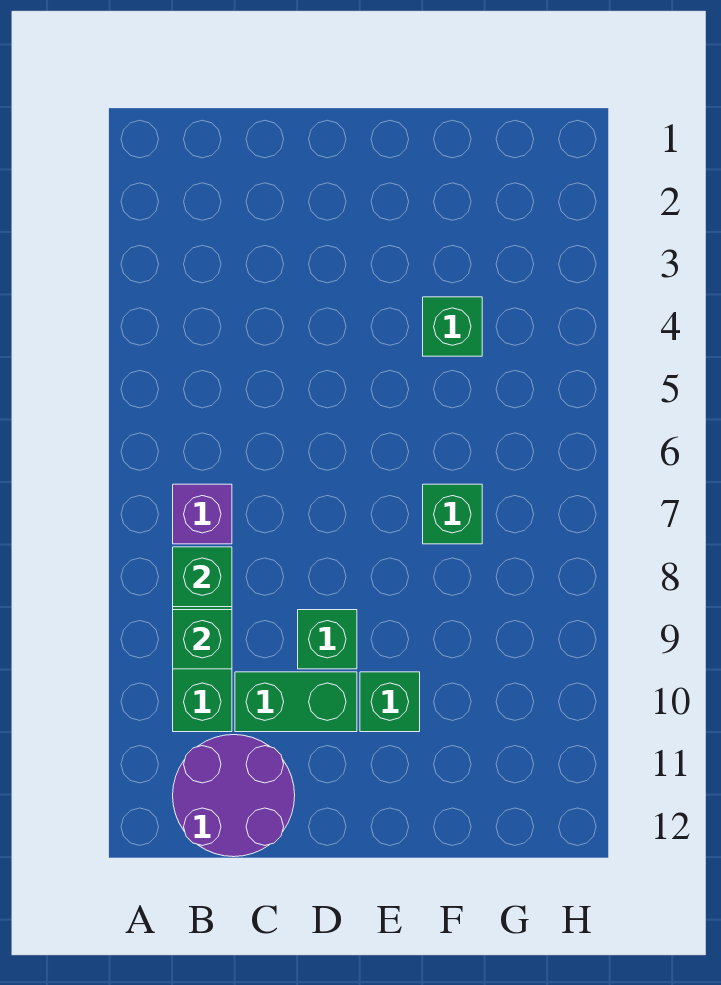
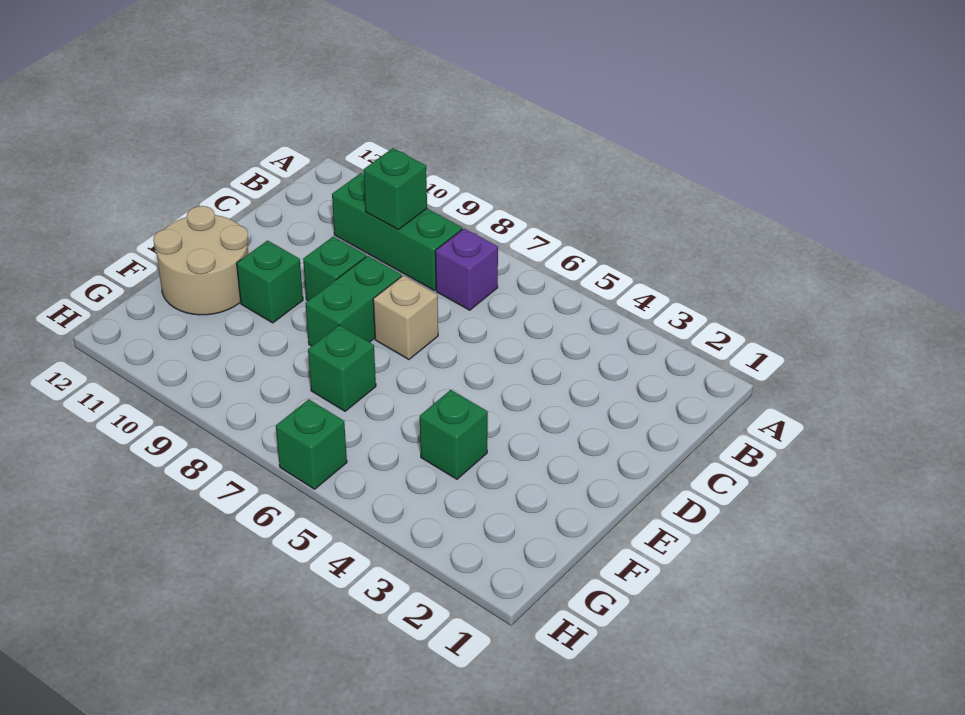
green brick B8 level 2 -> green brick H6 level 1
purple round brick B11:C12 level 1 -> none
green brick C10:D10 level 1 -> green brick D8:E8 level 1
none -> tan brick D7 level 1
none -> tan round brick E11:F12 level 1

